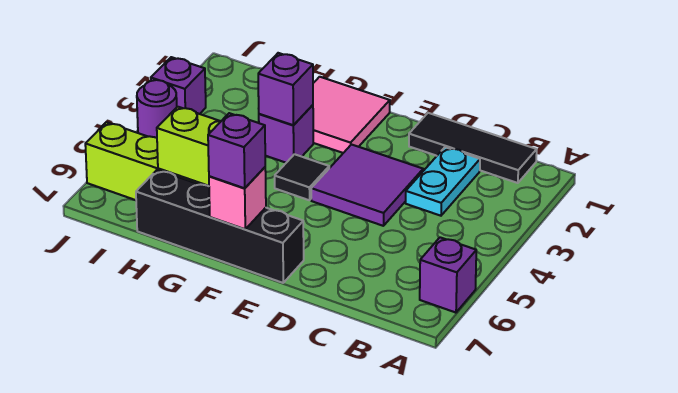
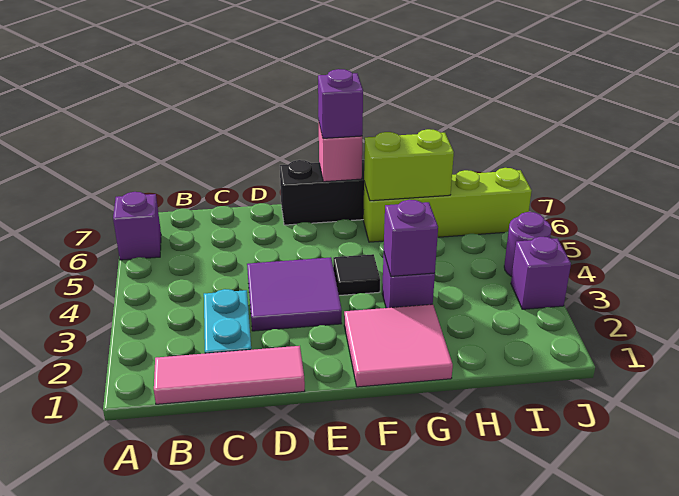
black tile B1:D1 level 1 -> pink tile B1:D1 level 1

